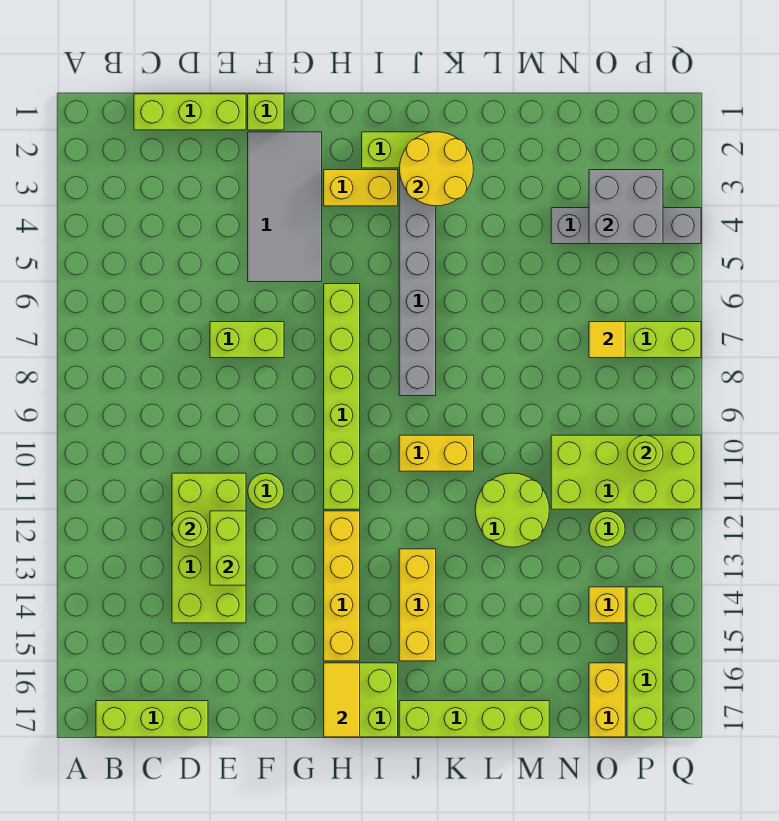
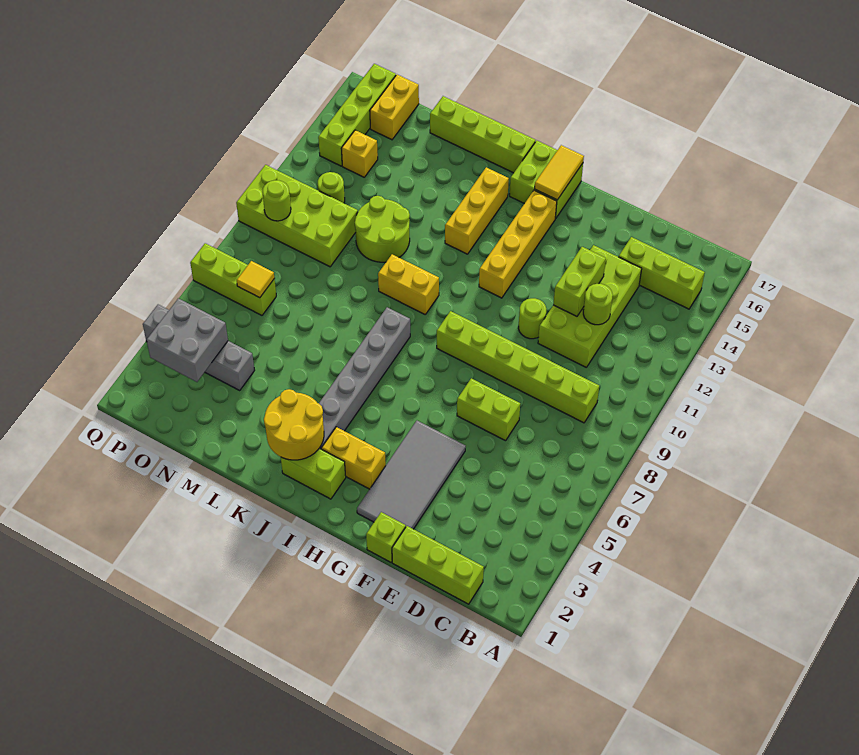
lime brick B17:D17 level 1 -> lime brick B15:D15 level 1
lime brick H6:H11 level 1 -> lime brick C9:H9 level 1

